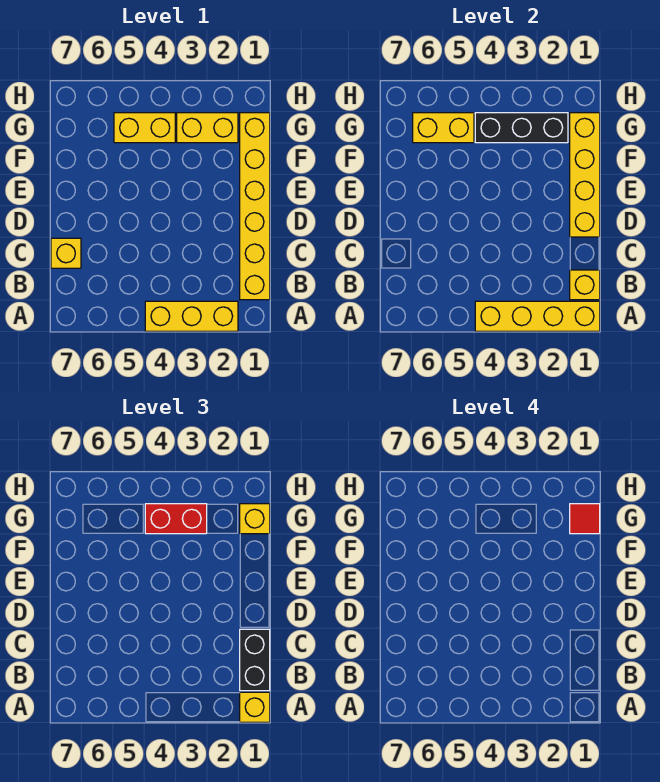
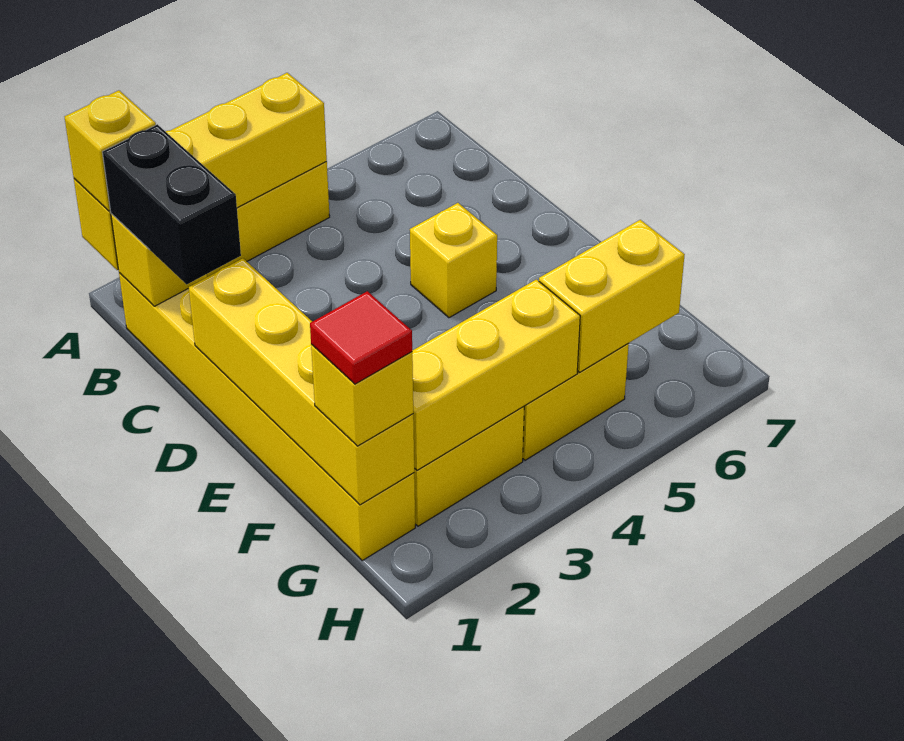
yellow brick C7 level 1 -> yellow brick D5 level 1
black brick G2:G4 level 2 -> yellow brick G2:G4 level 2
red brick G3:G4 level 3 -> none

